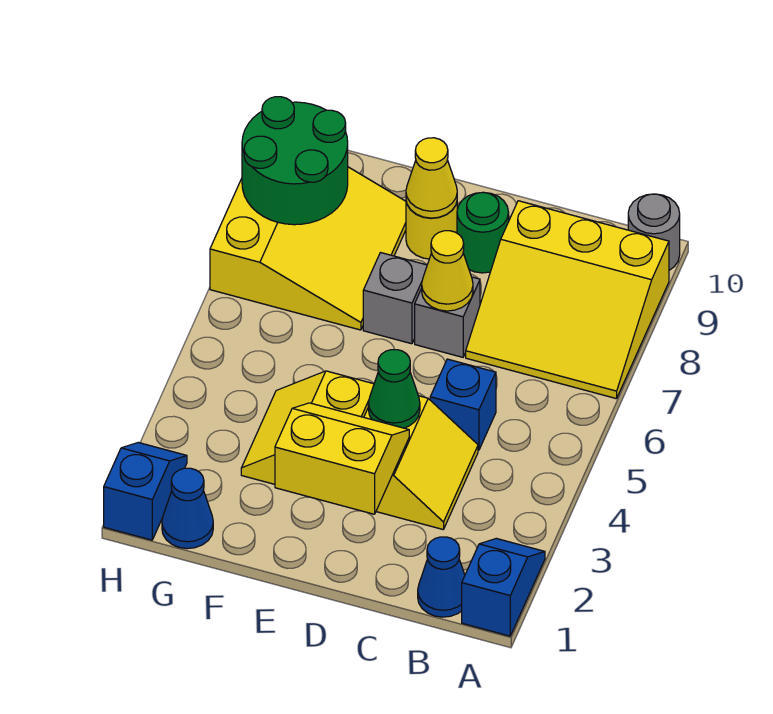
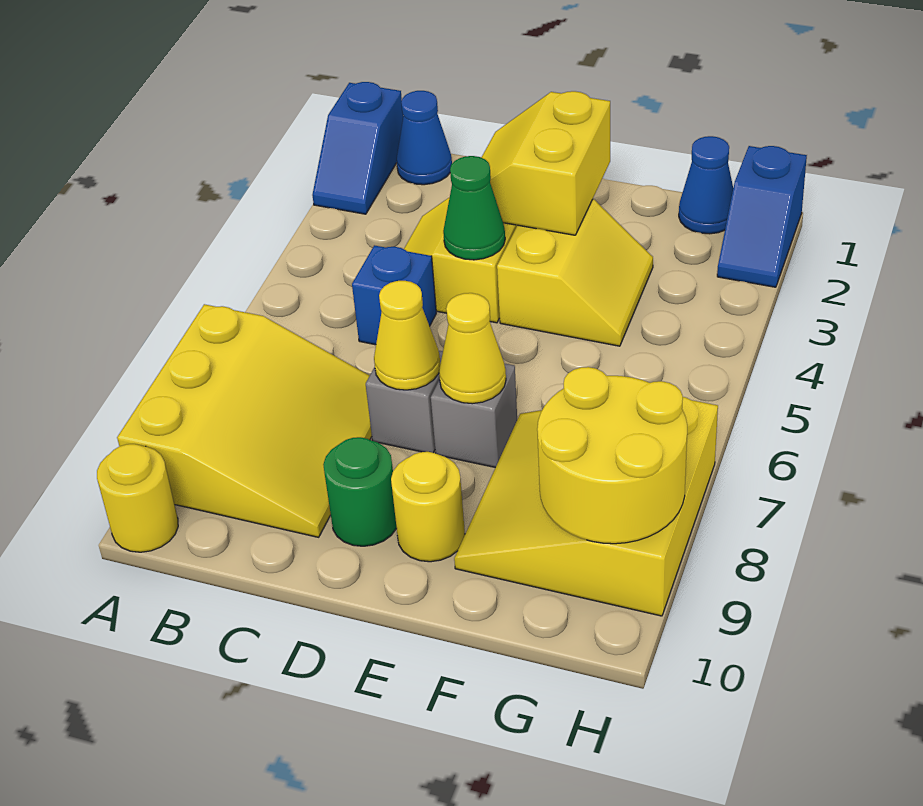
yellow slope A7:C9 level 1 top 9 -> yellow slope A7:C9 level 1 top A
grey round brick A10 level 1 -> yellow round brick A10 level 1
yellow slope D2:E3 level 2 top 2 -> yellow slope D2:E3 level 2 top E
yellow cone E9 level 2 -> yellow cone E7 level 2
green round brick G8:H9 level 2 -> yellow round brick G8:H9 level 2

